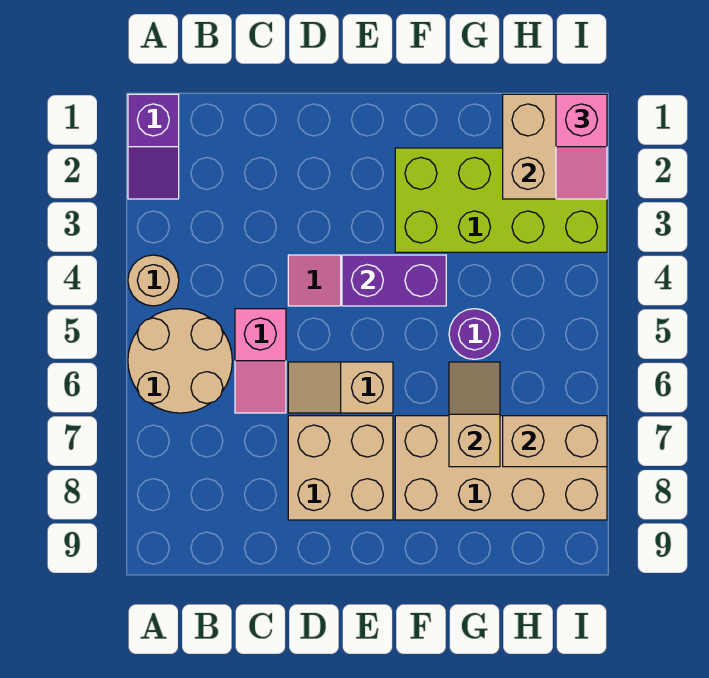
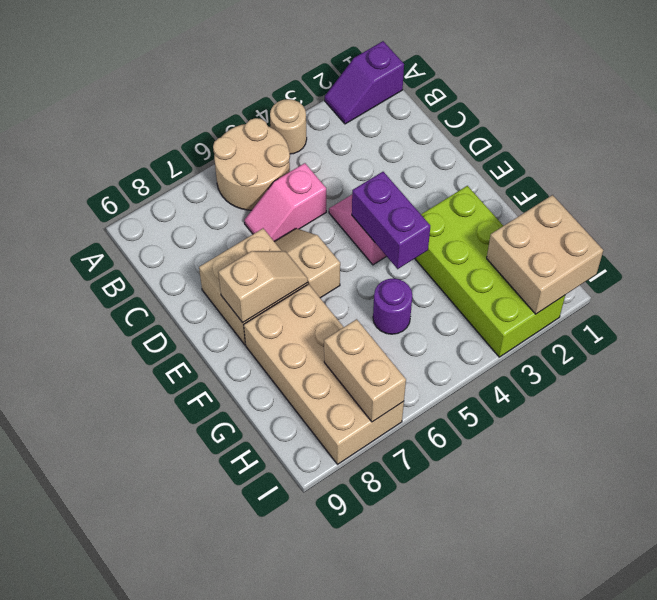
tan slope G6:G7 level 2 top 7 -> tan slope E7:E8 level 2 top 8
pink slope I1:I2 level 3 top 1 -> none

